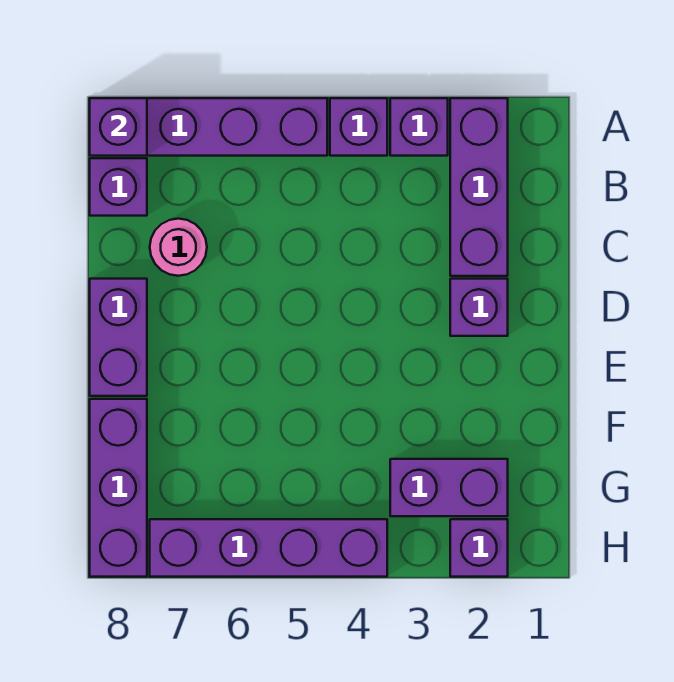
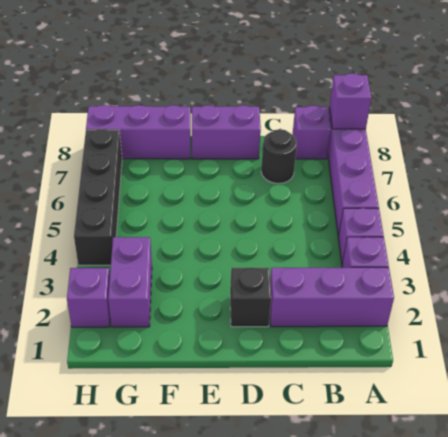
pink round brick C7 level 1 -> black round brick C7 level 1
purple brick D2 level 1 -> black brick D2 level 1
purple brick H4:H7 level 1 -> black brick H4:H7 level 1

